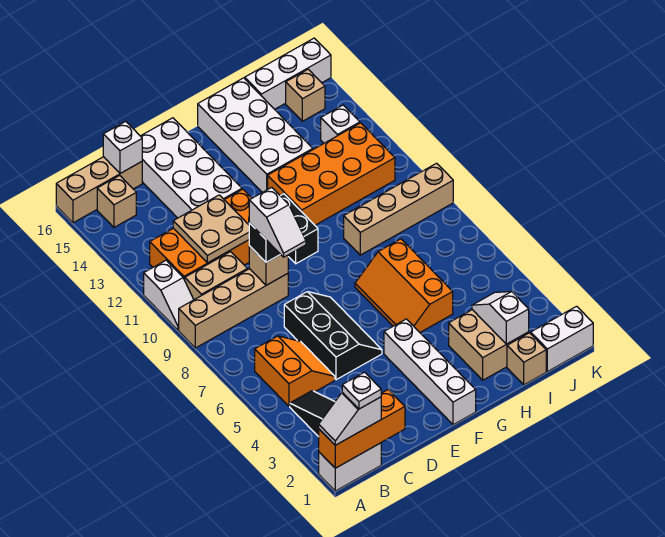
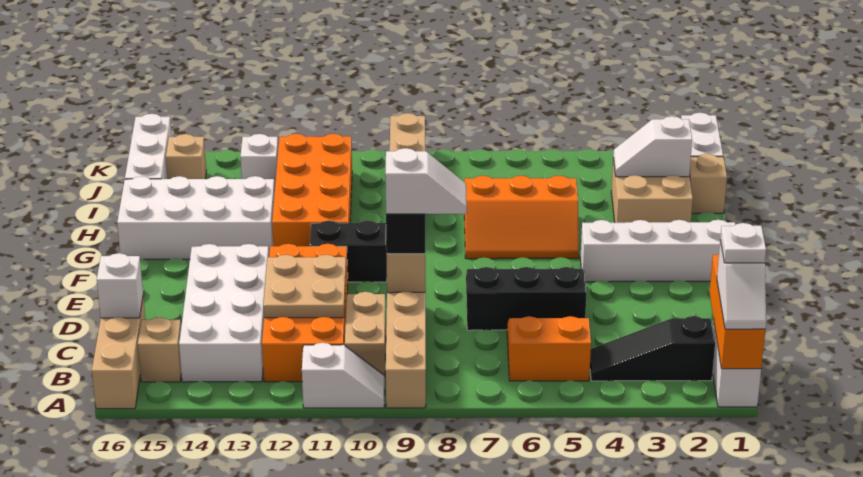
white brick D13:E16 level 1 -> white brick B13:E14 level 1

